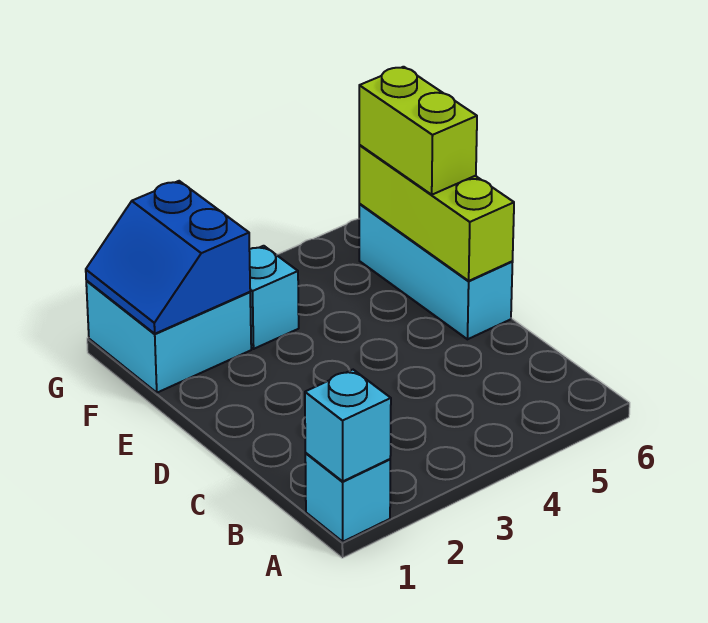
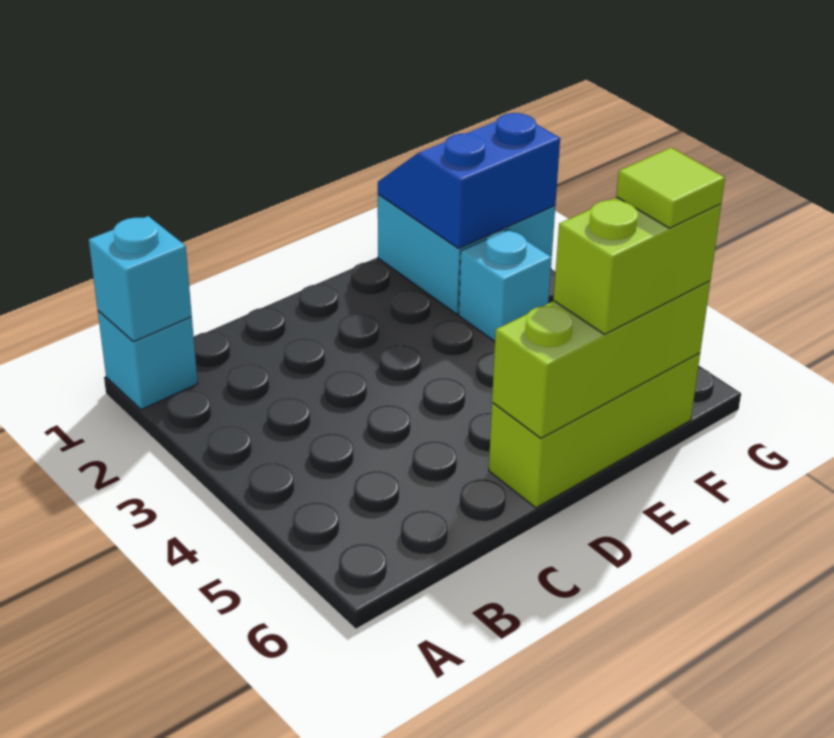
cyan brick D6:F6 level 1 -> lime brick D6:F6 level 1
none -> lime tile F6 level 4

